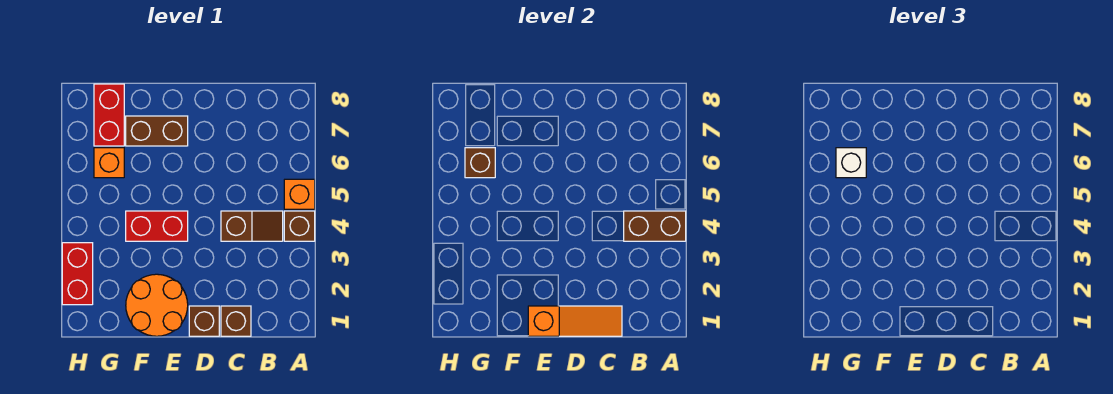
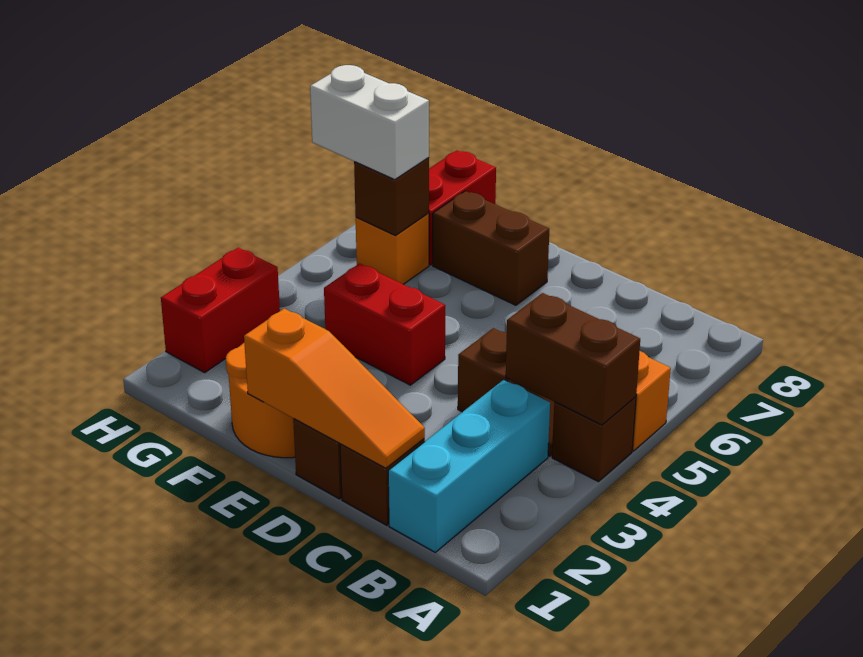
none -> cyan brick B1:B3 level 1
white brick G6 level 3 -> white brick G6:H6 level 3

